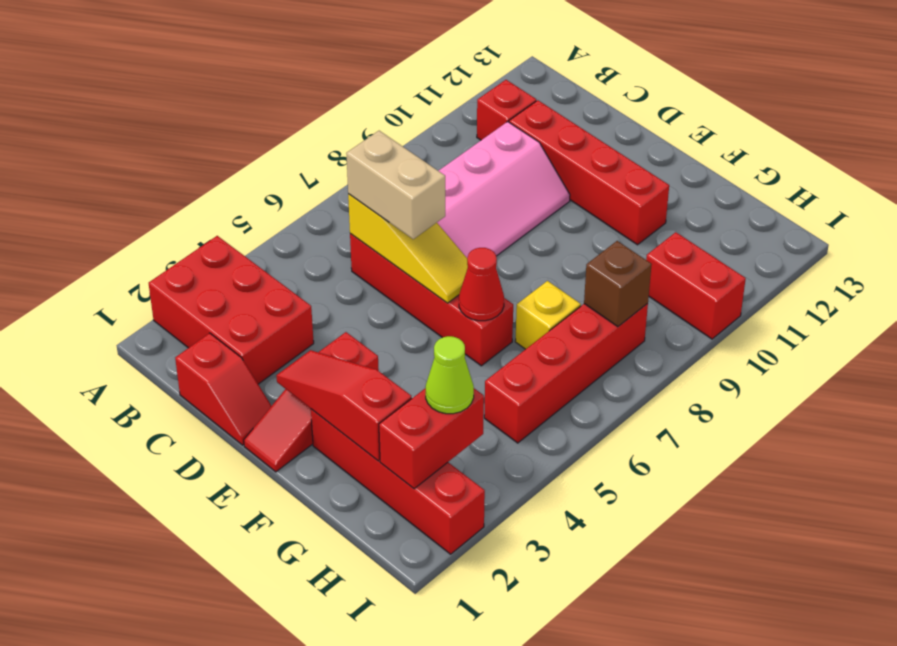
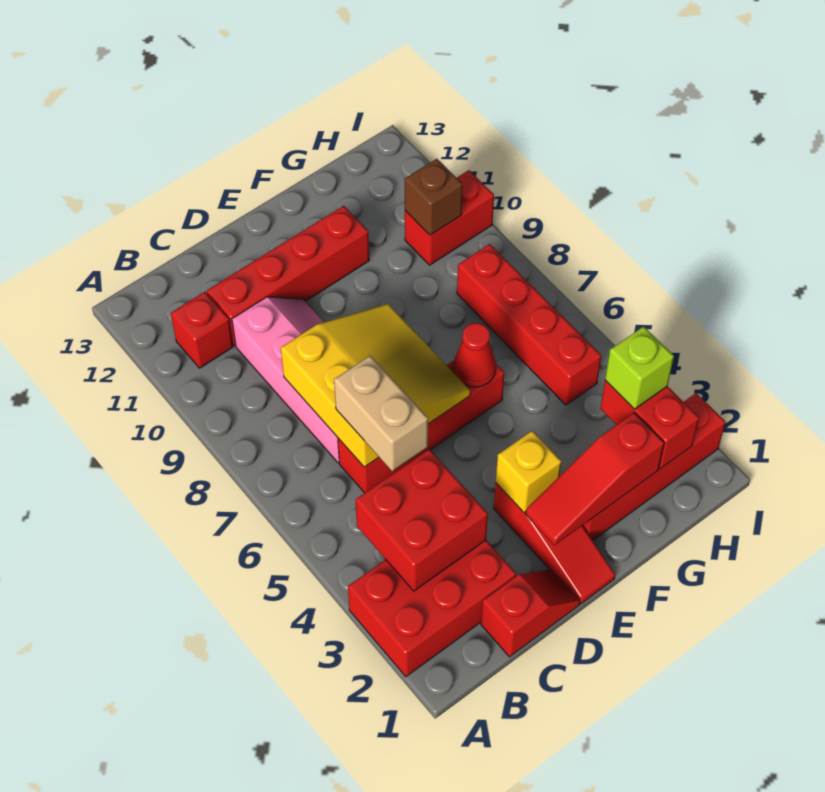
none -> red brick B3:C4 level 2
yellow slope C6:E6 level 2 top C -> yellow slope C6:E8 level 2 top C
tan brick C6:D6 level 3 -> tan brick C5:C6 level 3
yellow brick G7 level 1 -> yellow brick E3 level 2
lime cone H3 level 3 -> lime brick H3 level 3
brown brick H8 level 2 -> brown brick H10 level 2

